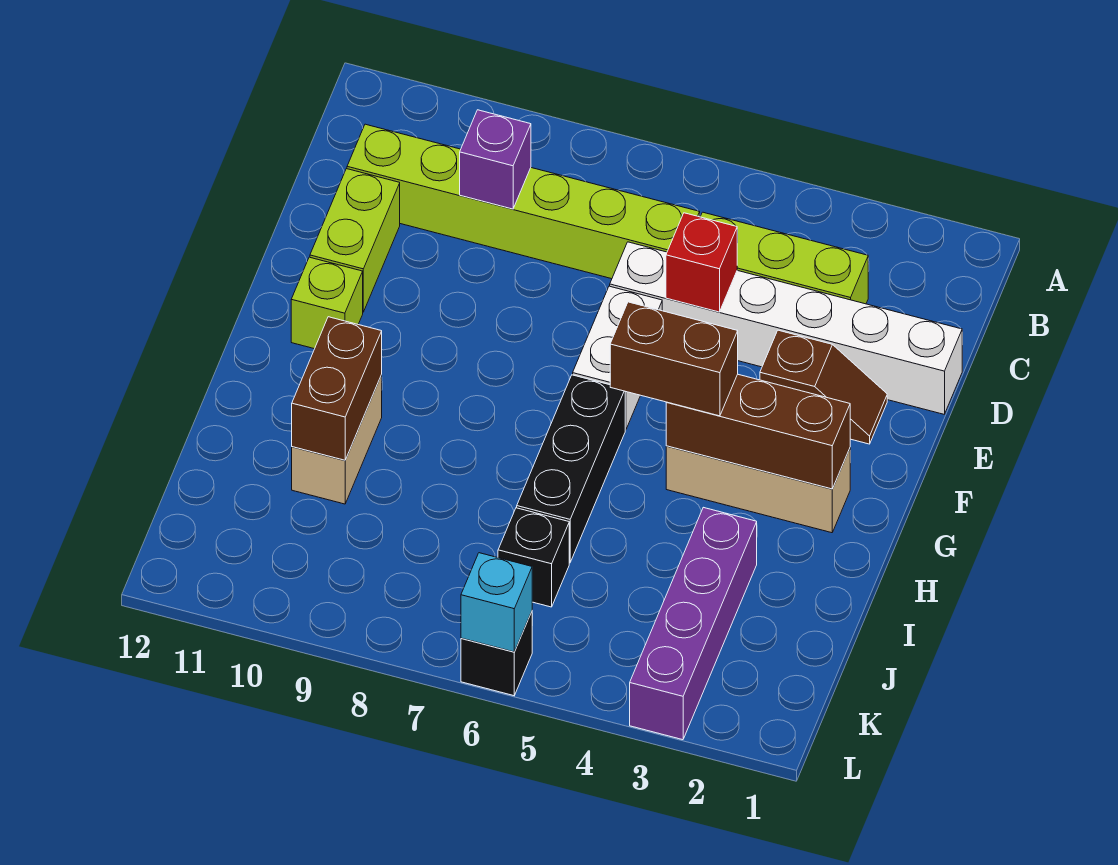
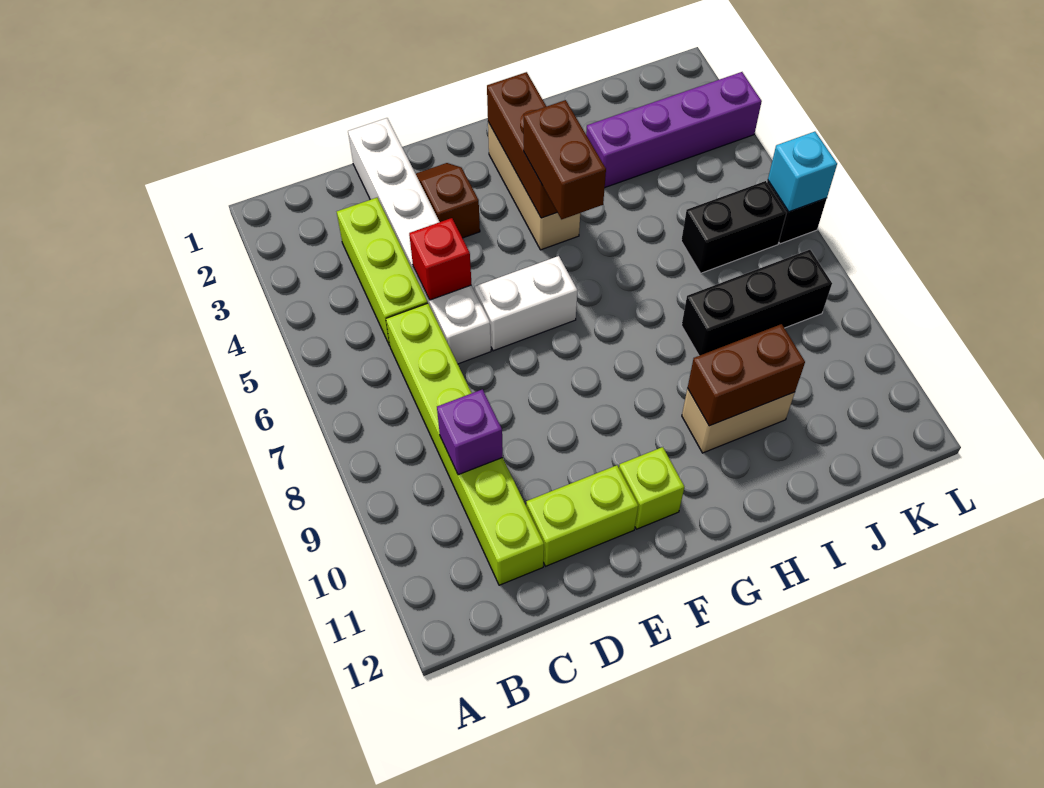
black brick G6:I6 level 1 -> black brick I8:K8 level 1
black brick J6 level 1 -> black brick J6:K6 level 1

